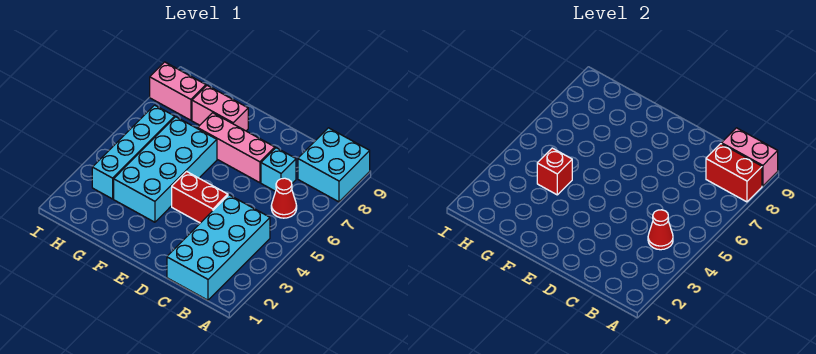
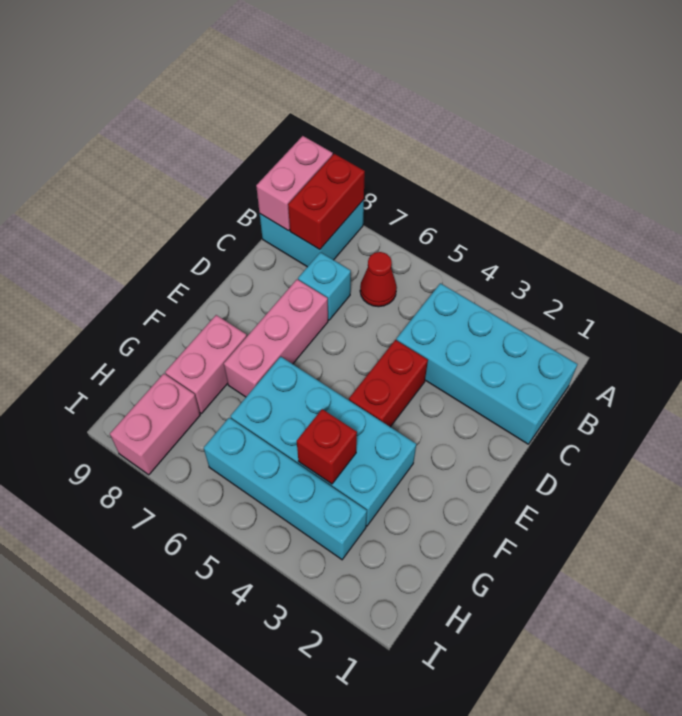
red cone B4 level 2 -> none

